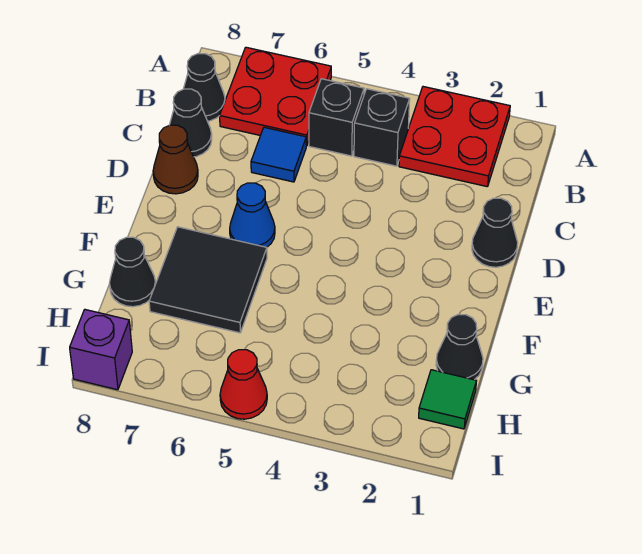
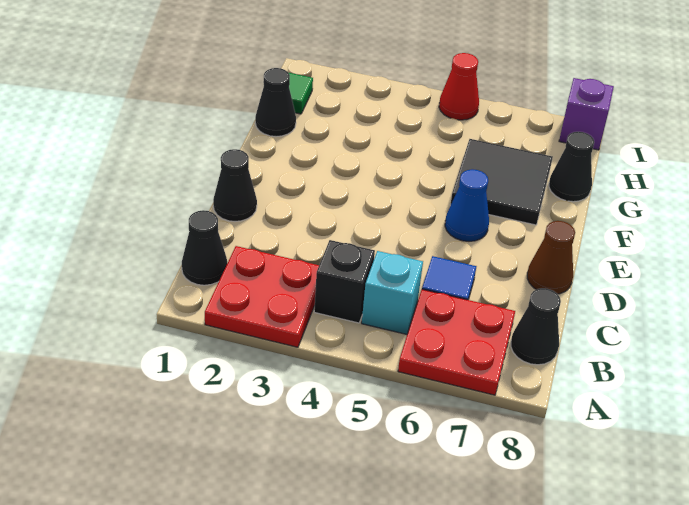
black brick B5 level 1 -> cyan brick B5 level 1
black cone C8 level 1 -> black cone B1 level 1

